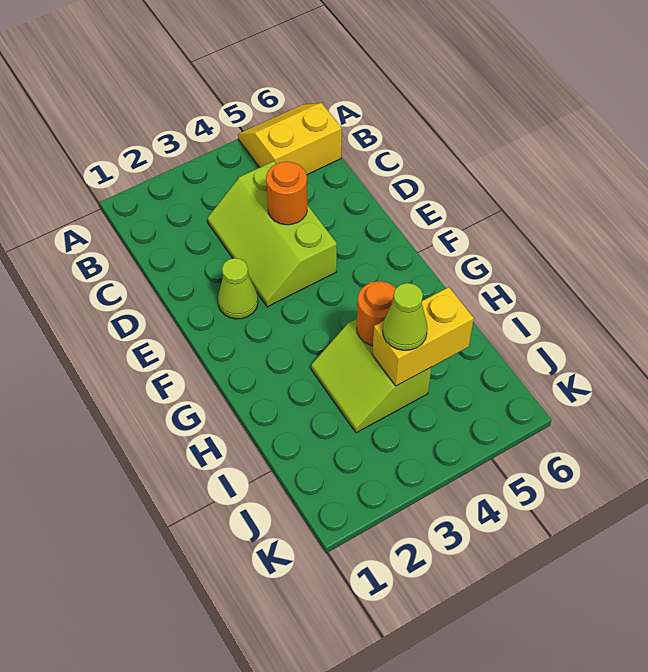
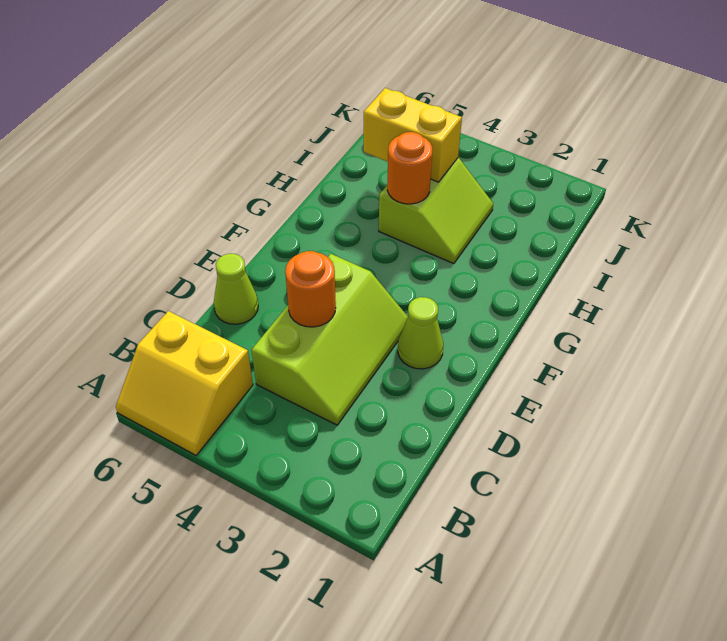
lime cone I4 level 3 -> lime cone D6 level 1

